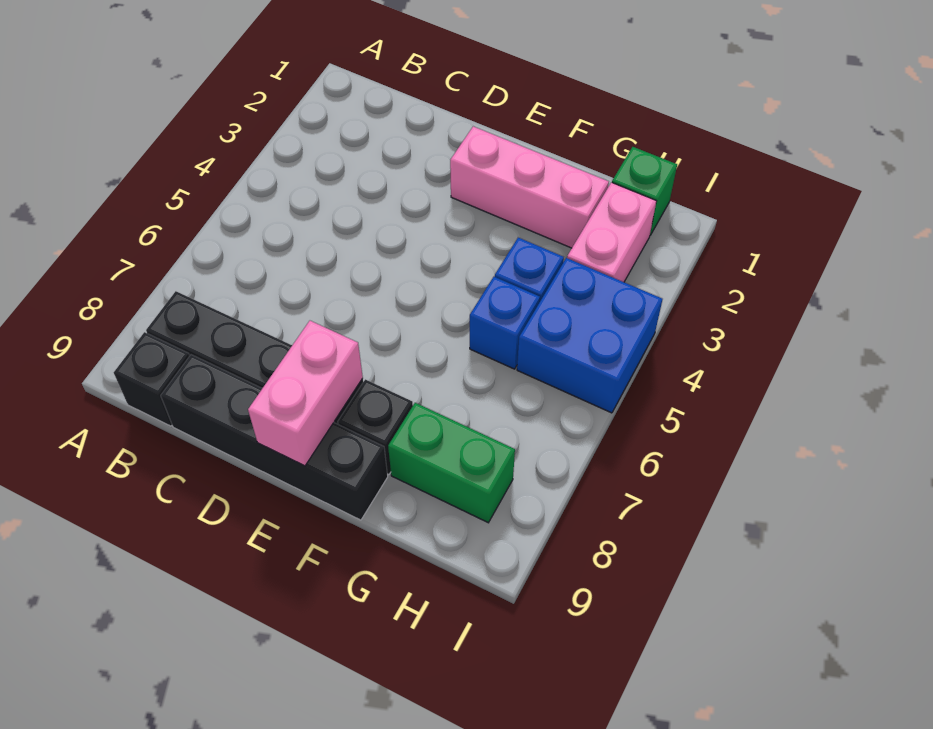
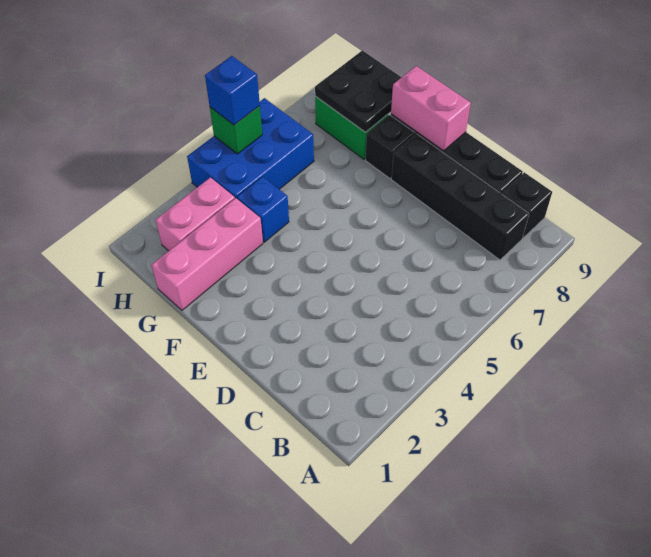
pink brick E2:G2 level 1 -> pink brick G1:G3 level 1
pink brick E8:E9 level 2 -> pink brick E9:F9 level 2
blue brick G5 level 1 -> blue brick I5 level 3
none -> black plate G8:H9 level 2
green brick H1 level 1 -> green brick I5 level 2
blue brick H4:I5 level 1 -> blue brick H4:I6 level 1

